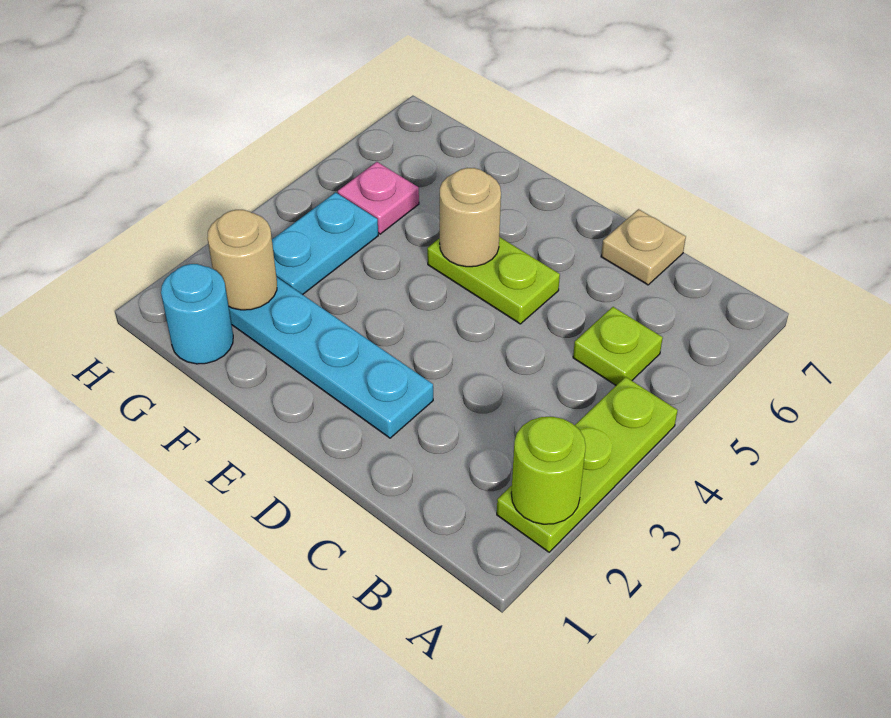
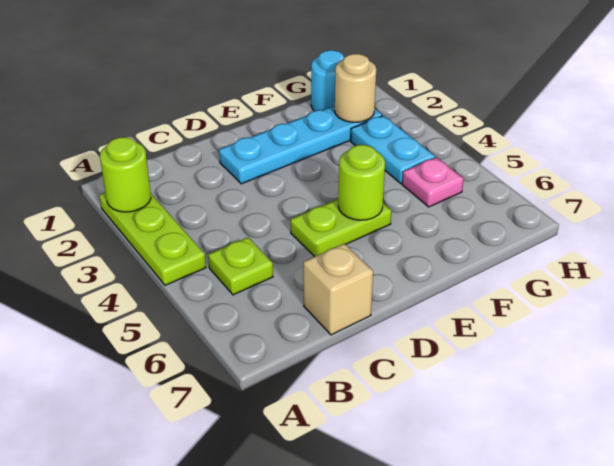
tan plate C7 level 1 -> tan brick C7 level 1
tan round brick E5 level 2 -> lime round brick E5 level 2

